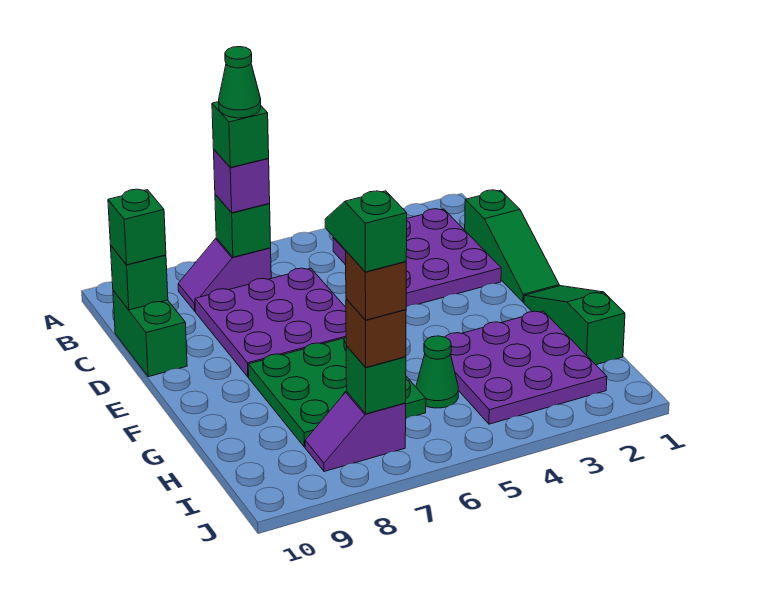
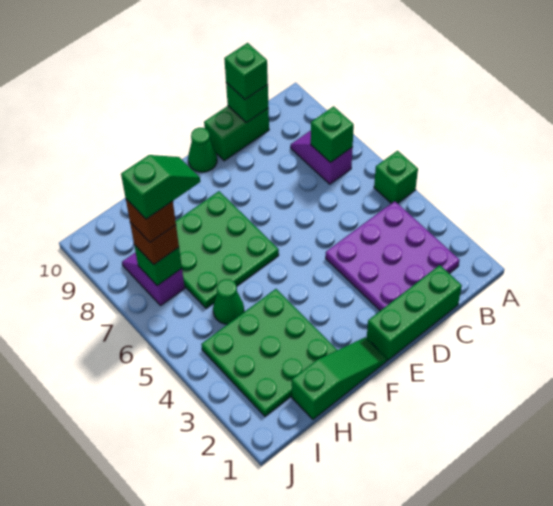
purple brick B7 level 3 -> none
green brick B7 level 4 -> green brick A5 level 1
green cone B7 level 5 -> green cone E10 level 1
green slope C1:E1 level 1 top C -> green brick C1:E1 level 1
purple plate C6:E8 level 1 -> none
purple plate G2:I4 level 1 -> green plate G2:I4 level 1

